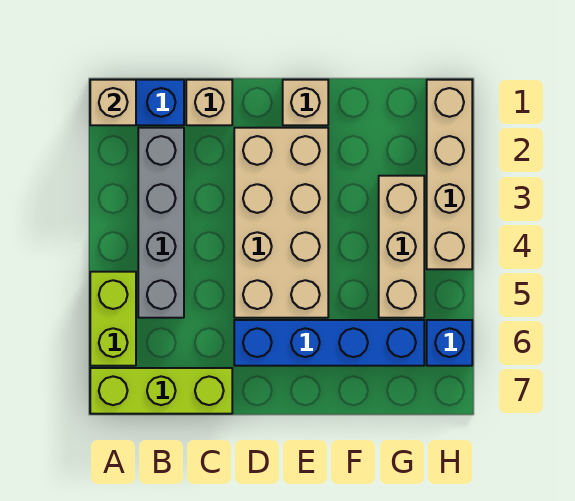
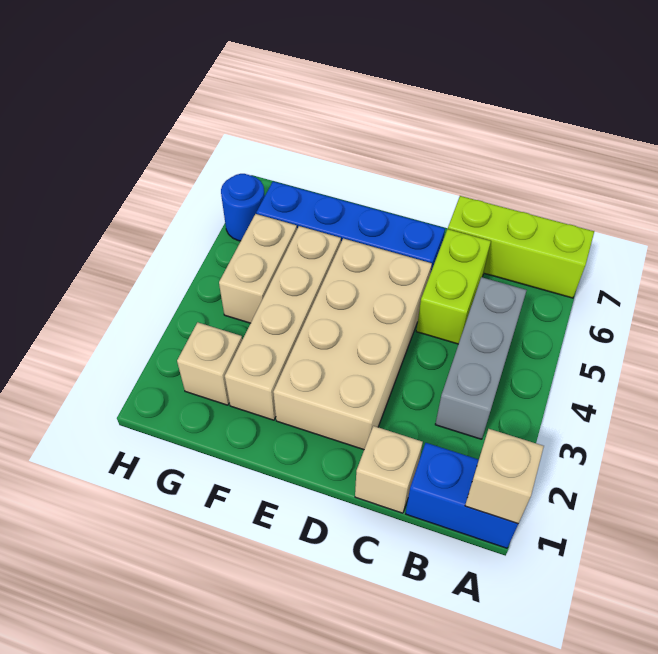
lime brick A5:A6 level 1 -> lime brick C5:C6 level 1
grey brick B2:B5 level 1 -> grey brick B3:B5 level 1
tan brick E1 level 1 -> tan brick G2 level 1
tan brick G3:G5 level 1 -> tan brick G4:G5 level 1
tan brick H1:H4 level 1 -> tan brick F2:F5 level 1
blue brick H6 level 1 -> blue round brick H6 level 1

